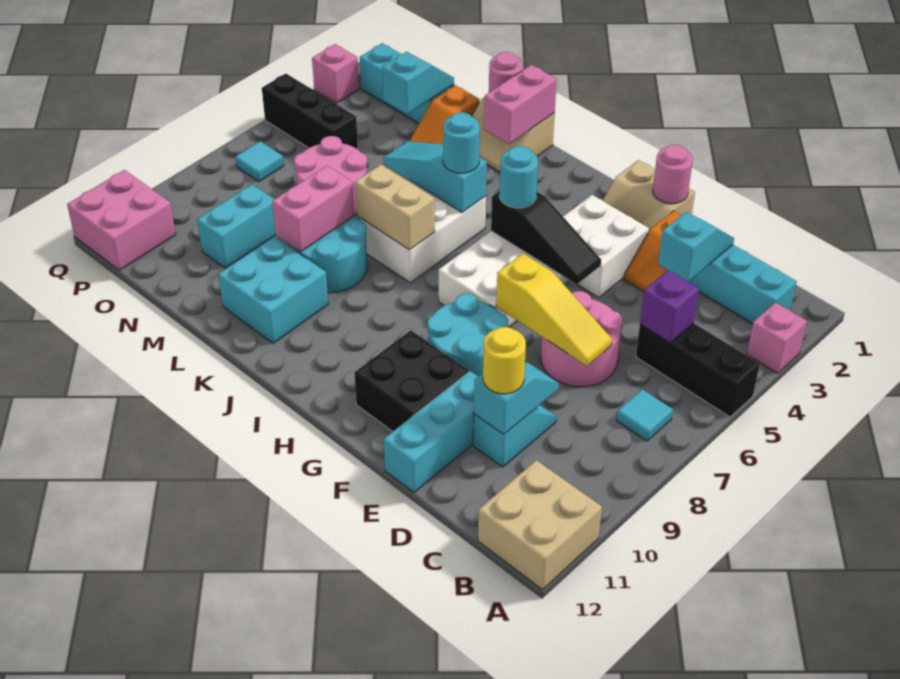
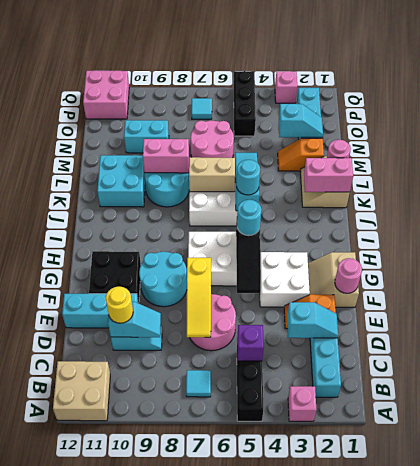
tan brick J7:K7 level 2 -> tan brick K6:K7 level 2

